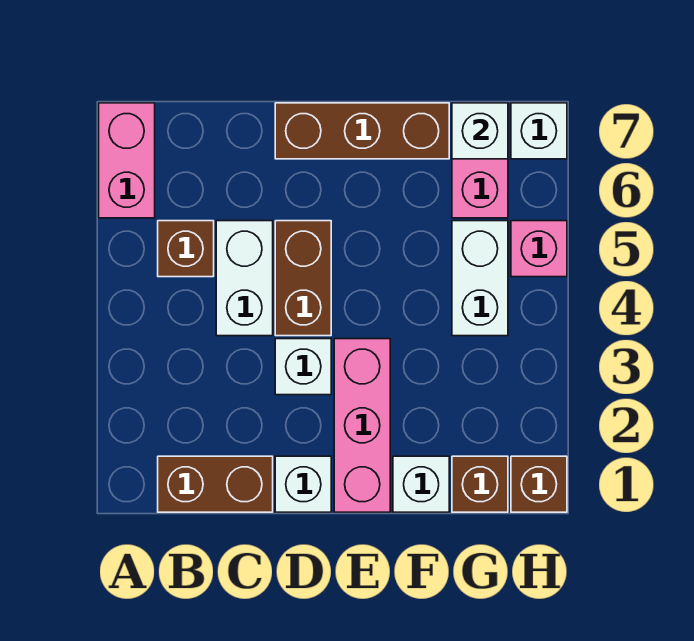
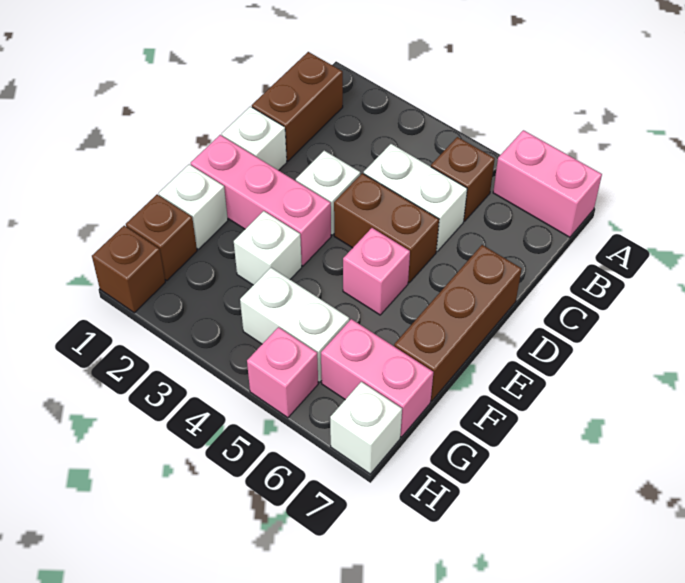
none -> pink brick E5 level 1
white brick G7 level 2 -> white brick F3 level 1

